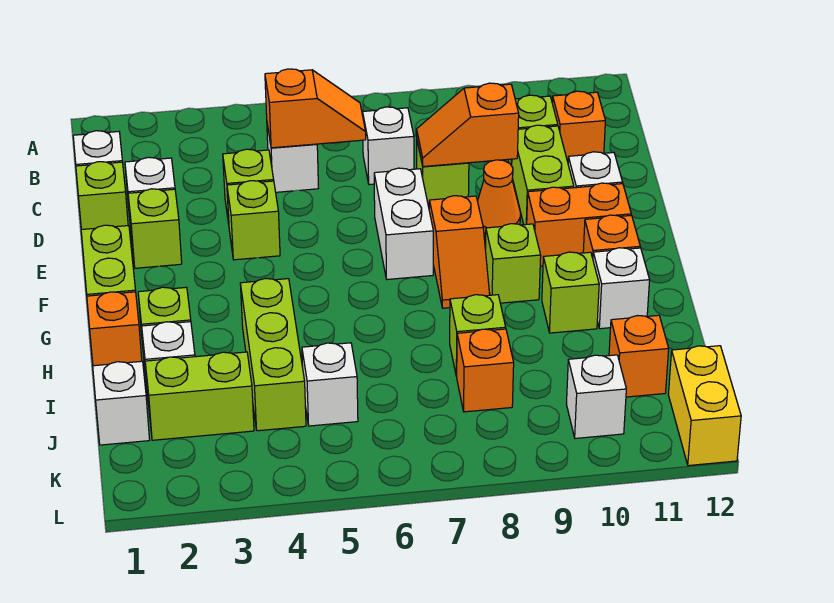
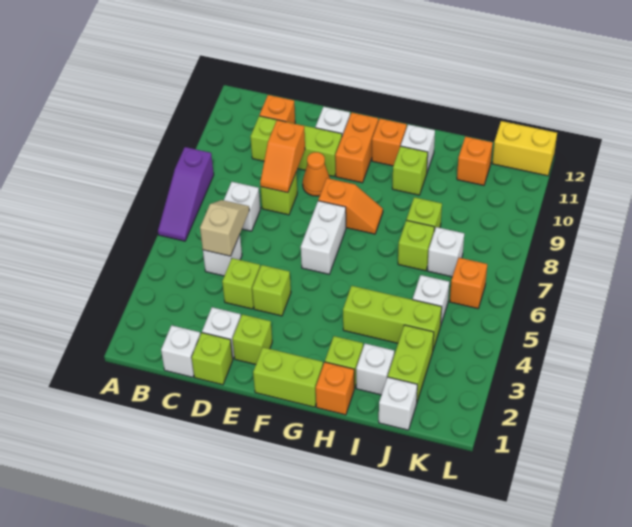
none -> purple slope A6:A8 level 1 top 8
orange slope C5:C6 level 2 top 5 -> tan slope C5:C6 level 2 top 5
white brick E7:F7 level 1 -> white brick F6:F7 level 1
lime brick G9 level 1 -> lime brick I7 level 1
orange brick J8 level 1 -> orange brick K6 level 1
white brick K10 level 1 -> white brick J7 level 1

